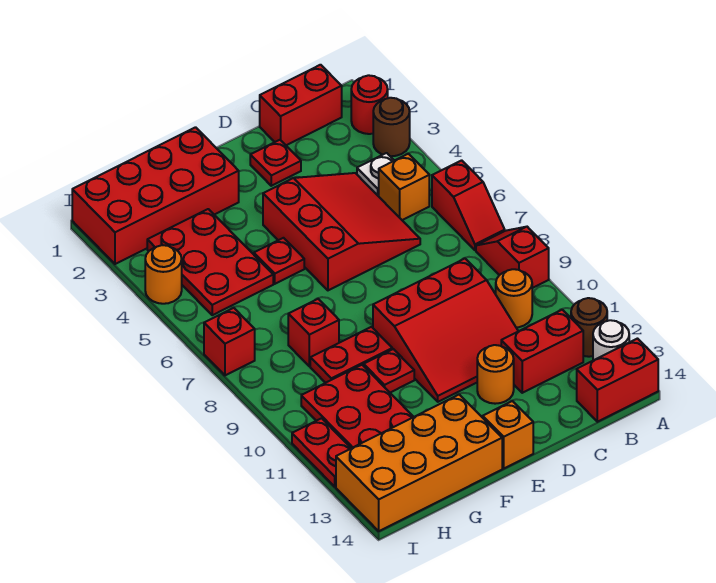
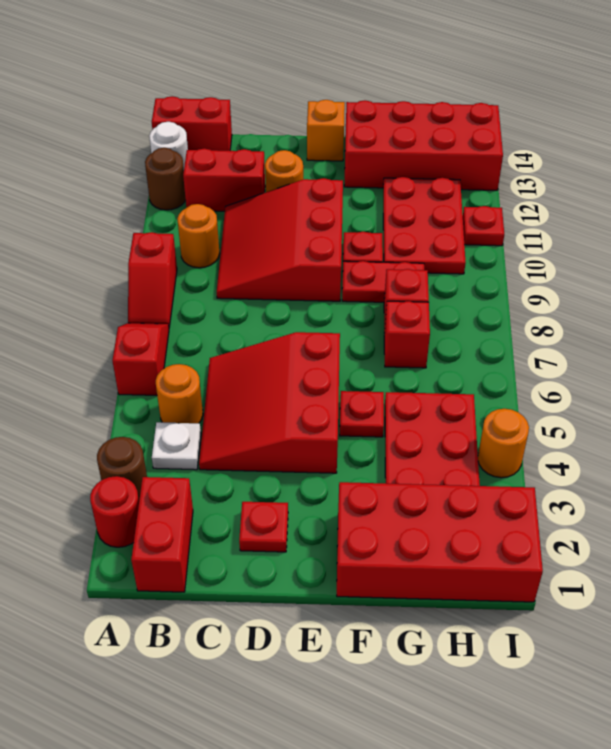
red brick B1:C1 level 1 -> red brick B1:B2 level 1
orange brick B5 level 1 -> orange round brick B5 level 1
red slope C9:E11 level 1 top 9 -> red slope C9:E11 level 1 top E
orange brick F13:I14 level 1 -> red brick F13:I14 level 1
red brick I7 level 1 -> red brick G7 level 1
red plate I11:I12 level 1 -> red plate I11 level 1

